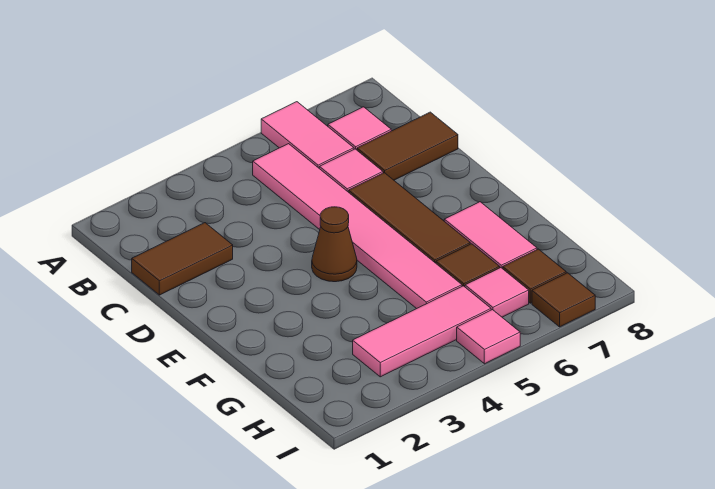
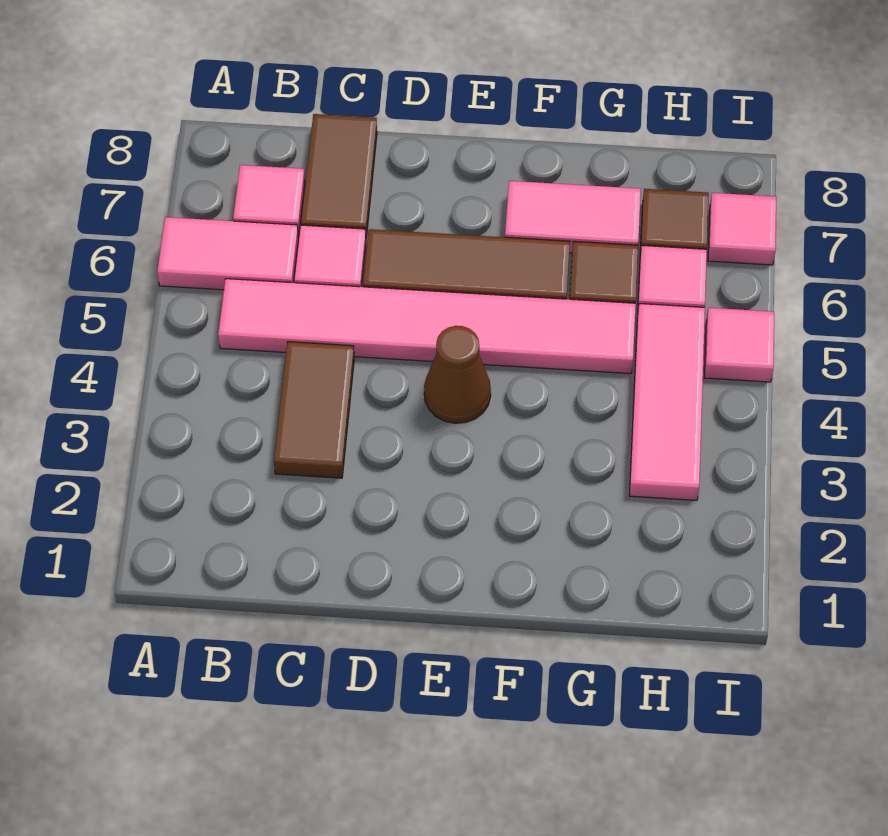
brown tile C1:C2 level 1 -> brown tile C3:C4 level 1
brown tile I7 level 1 -> pink tile I7 level 1

